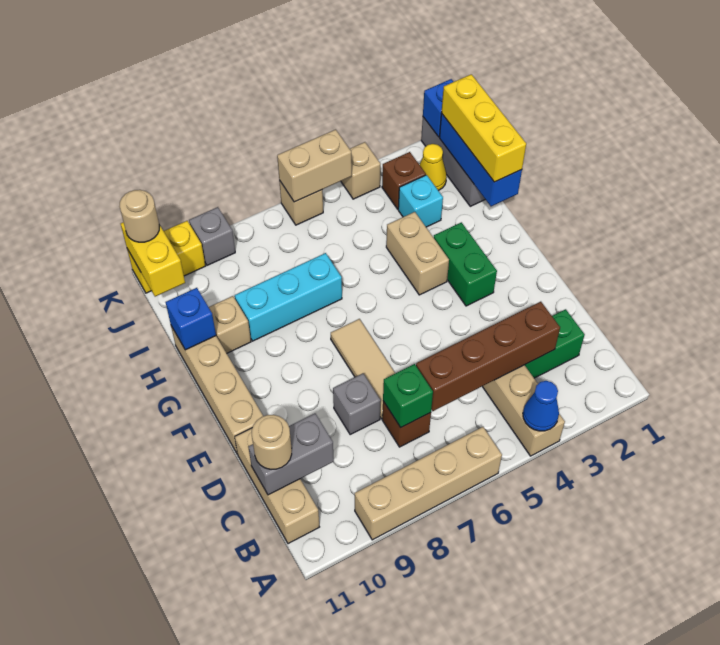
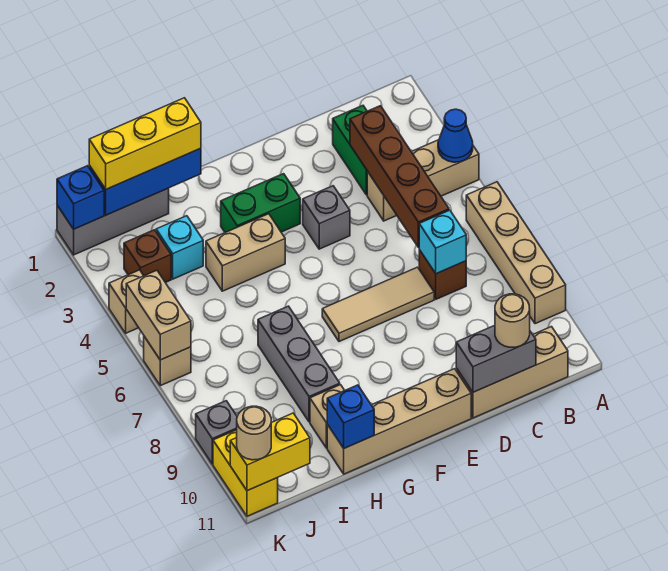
green brick C7 level 2 -> cyan brick C7 level 2
grey brick C10:C11 level 2 -> grey brick C11:D11 level 2
grey brick D8 level 1 -> grey brick E4 level 1
cyan brick H7:H9 level 1 -> grey brick H7:H9 level 1
yellow cone J2 level 1 -> none

